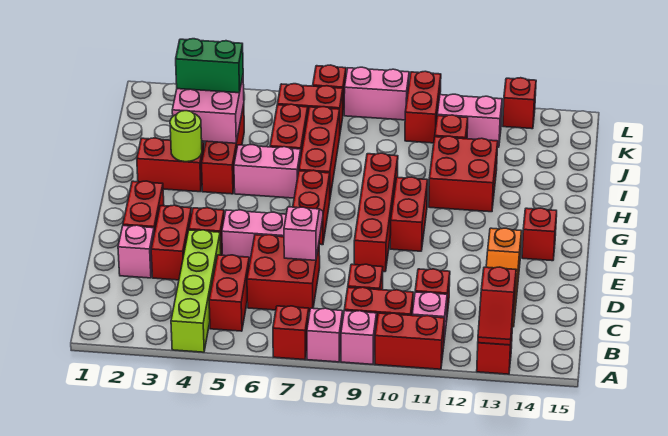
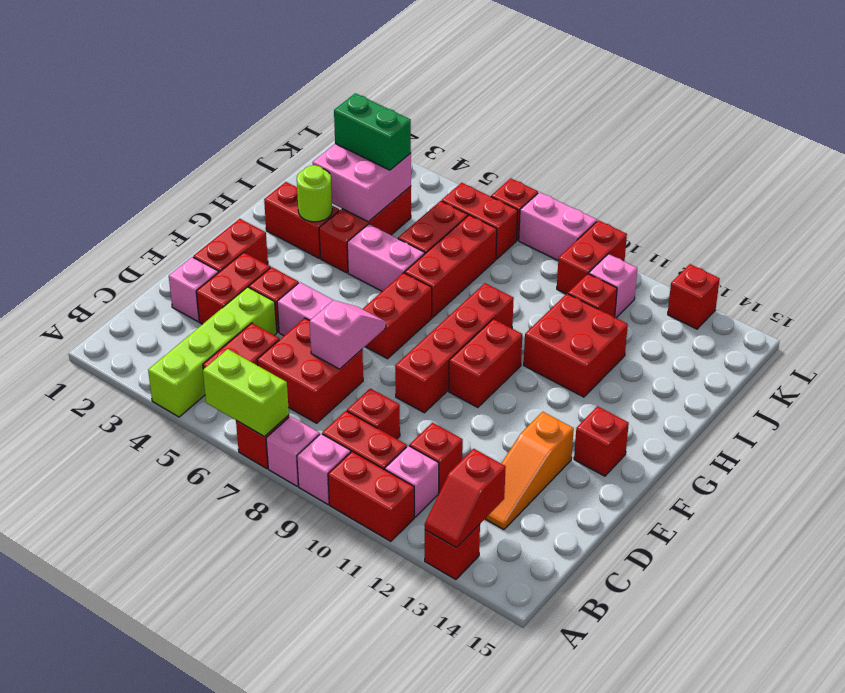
none -> lime brick A6:A7 level 2
pink brick K11:K12 level 1 -> pink brick K11 level 1

